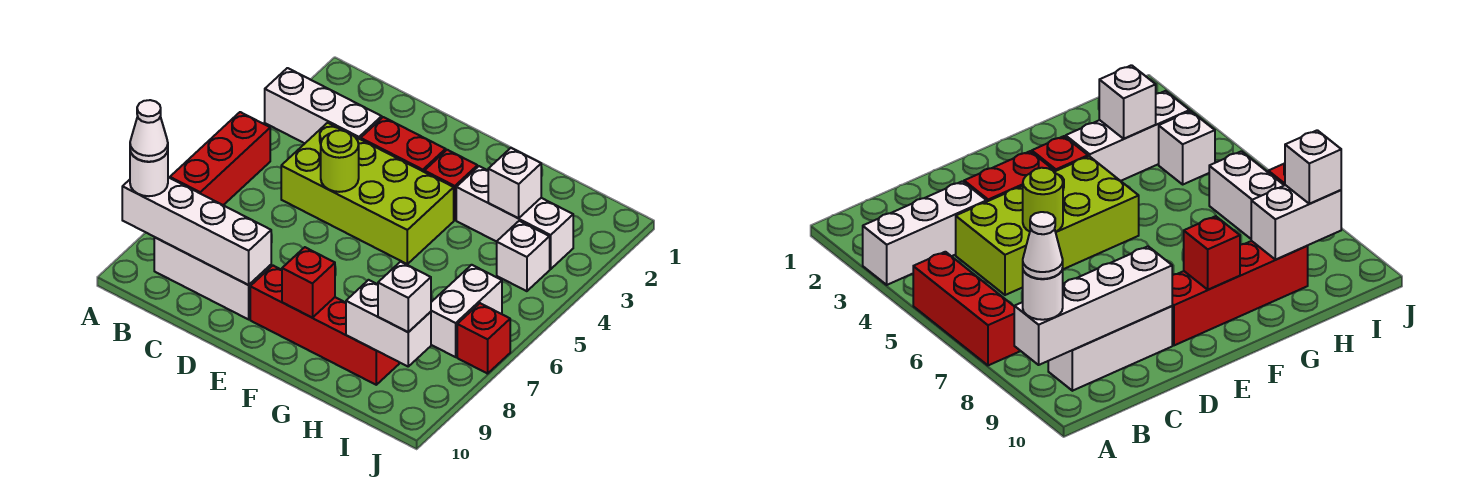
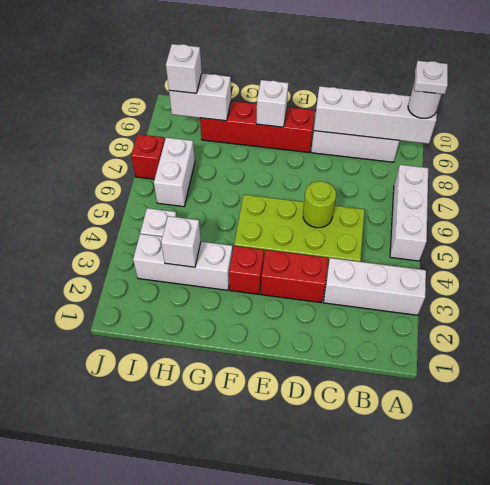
red brick A5:A7 level 1 -> white brick A5:A7 level 1
white cone A9 level 4 -> white plate A9 level 4
red brick F9 level 2 -> white brick F9 level 2

